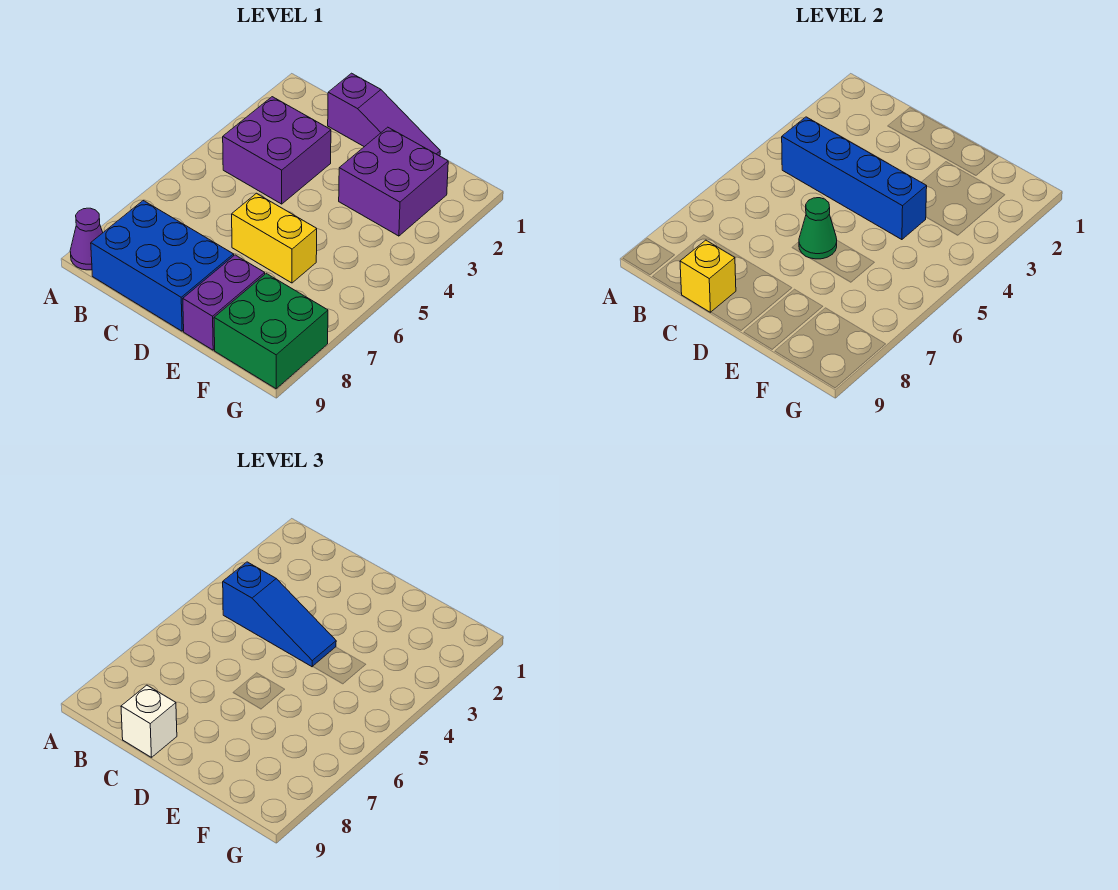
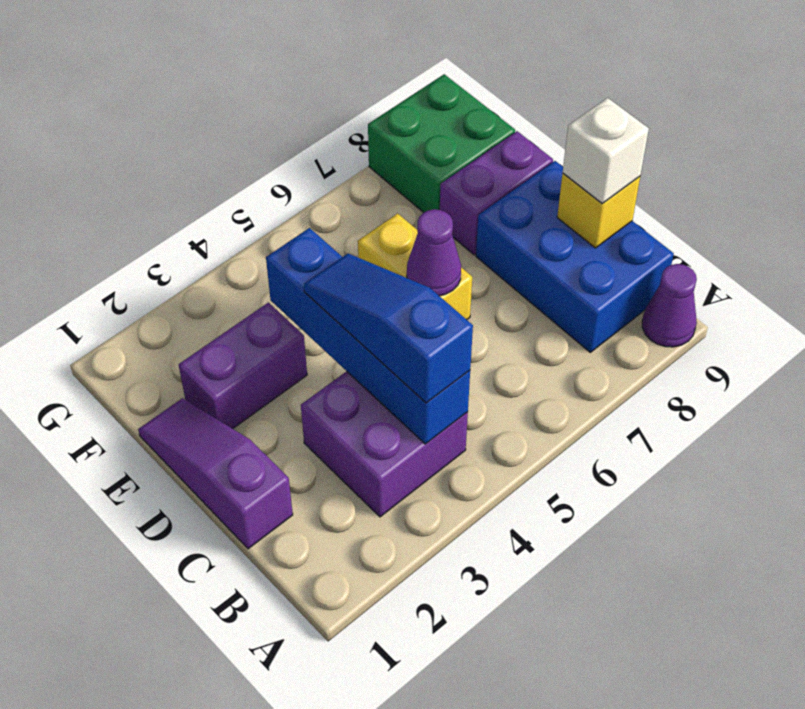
green cone D6 level 2 -> purple cone D6 level 2
purple brick E2:F3 level 1 -> purple brick E2:E3 level 1

